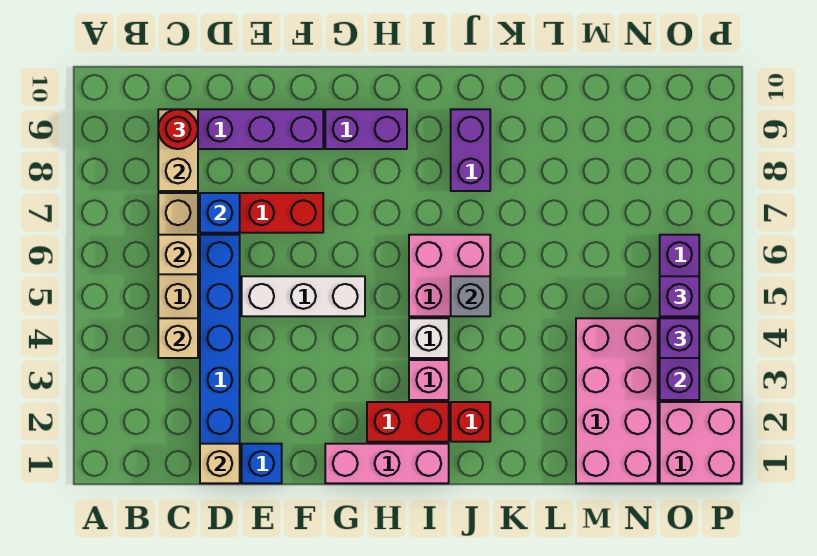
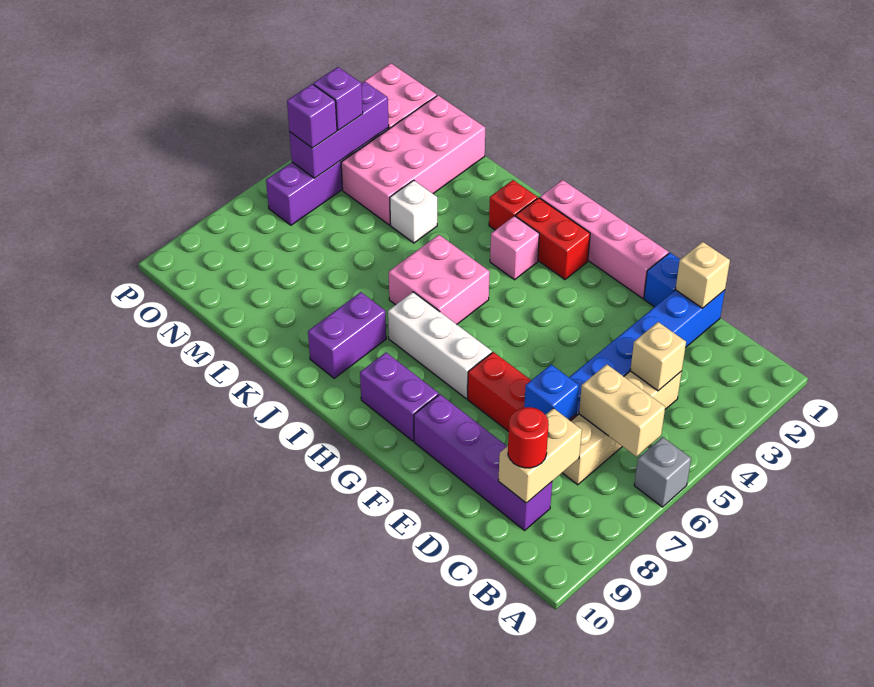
tan brick C6 level 2 -> tan brick B6:C6 level 2
white brick E5:G5 level 1 -> white brick G7:I7 level 1
pink brick G1:I1 level 1 -> pink brick F1:I1 level 1
white brick I4 level 1 -> white brick L4 level 1
grey brick J5 level 2 -> grey brick A6 level 1

